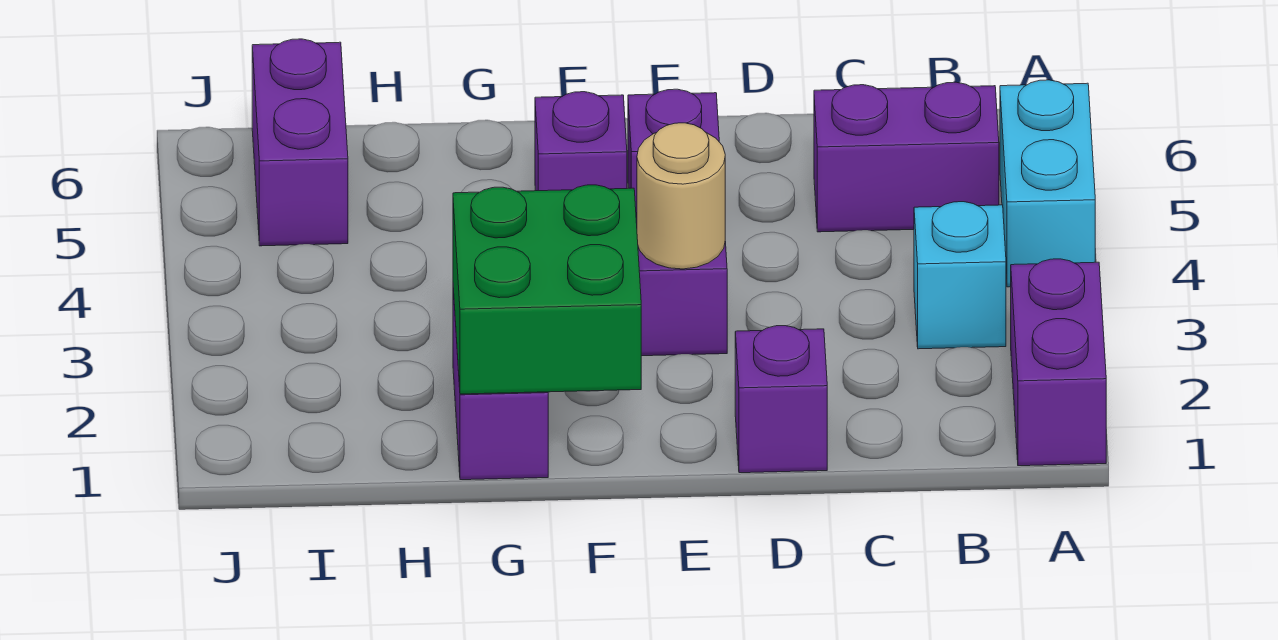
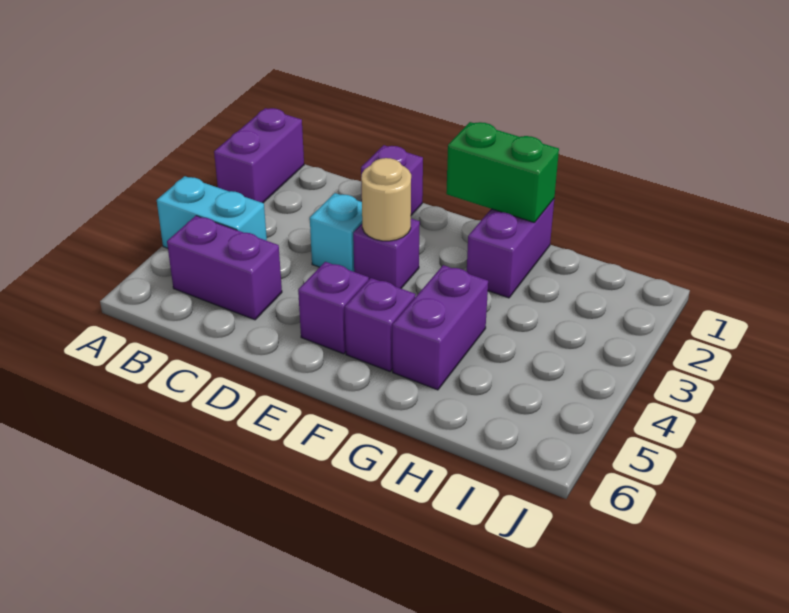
cyan brick A4:A5 level 1 -> cyan brick A4:B4 level 1
cyan brick B3 level 1 -> cyan brick D3 level 1
green brick F1:G2 level 2 -> green brick F1:G1 level 2
purple brick I5:I6 level 1 -> purple brick G4:G5 level 1

